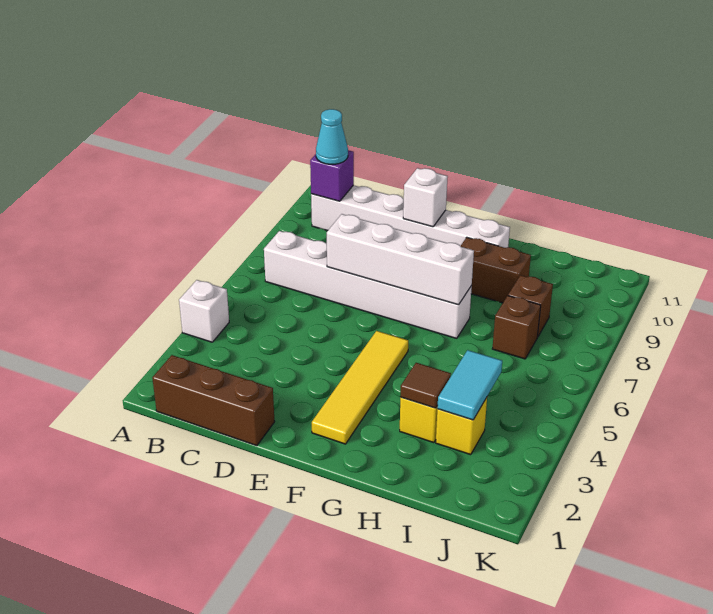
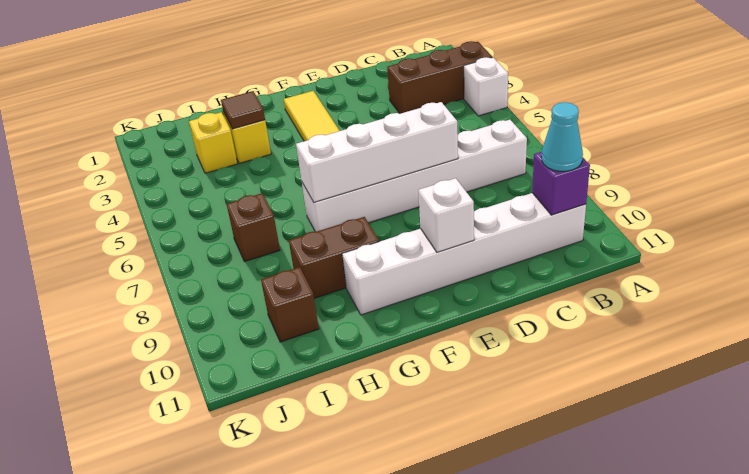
brown brick B1:D1 level 1 -> brown brick A3:C3 level 1
cyan tile I3:I4 level 2 -> none
brown brick I8 level 1 -> brown brick I10 level 1

